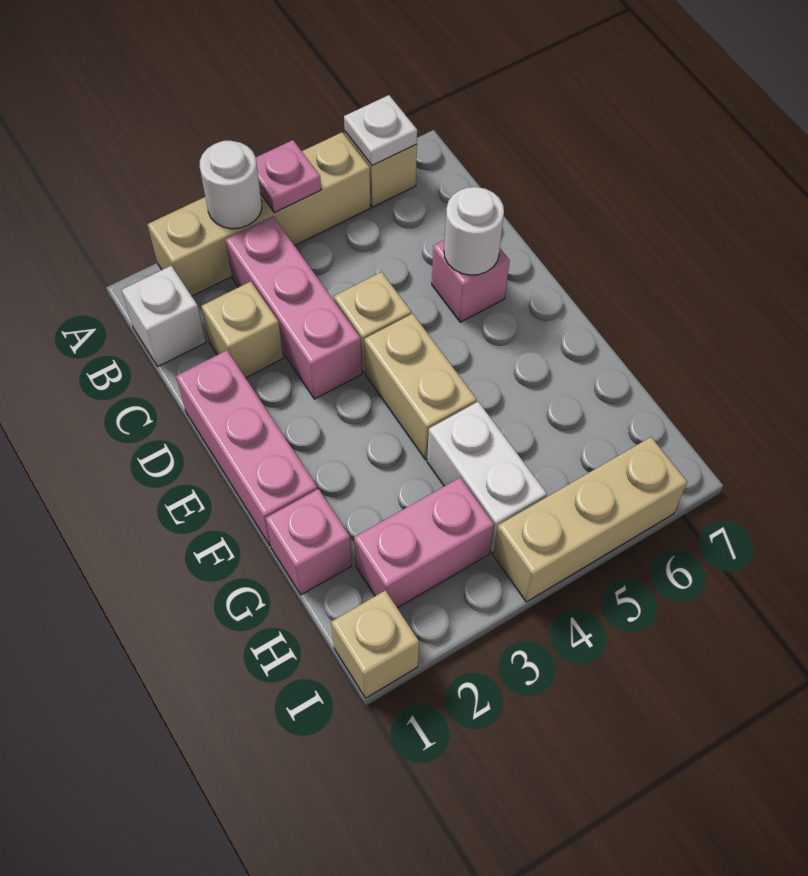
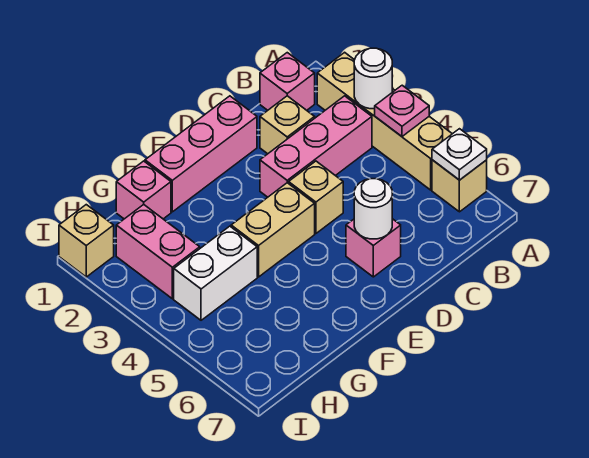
white brick B1 level 1 -> pink brick B1 level 1
tan brick I4:I6 level 1 -> none

